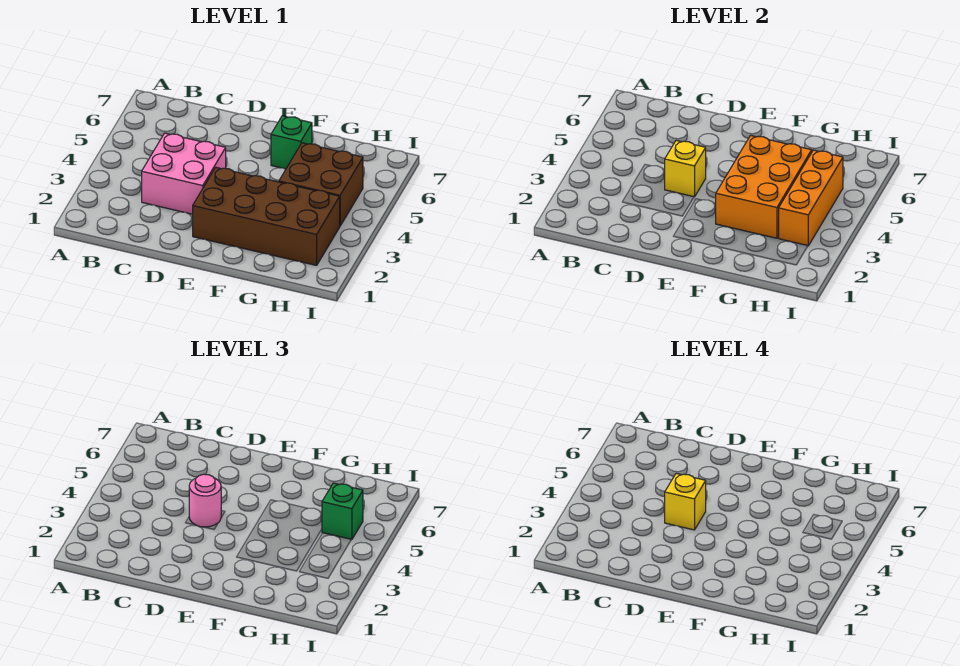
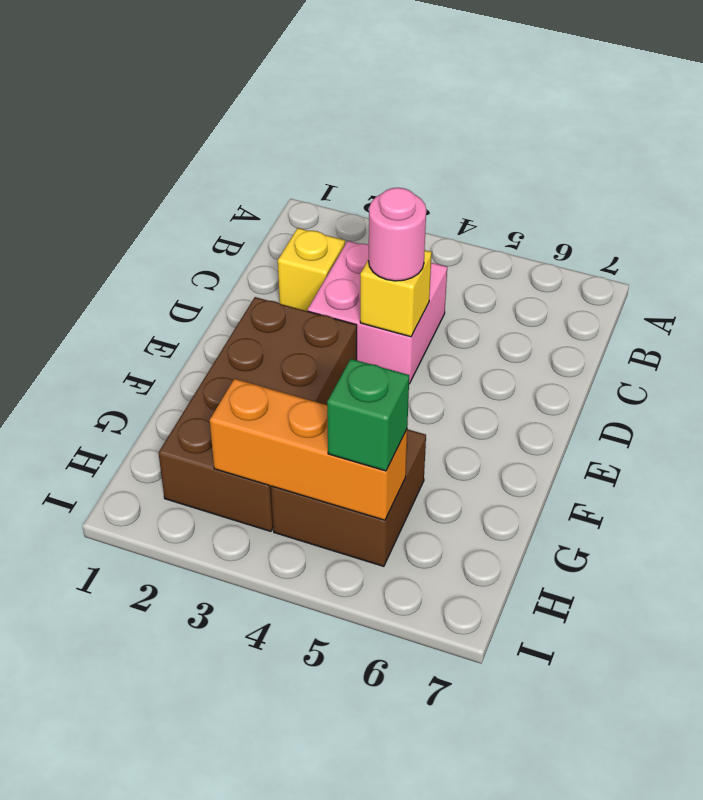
yellow brick D4 level 4 -> yellow brick C2 level 1
orange brick F3:G5 level 2 -> none
green brick F6 level 1 -> none

